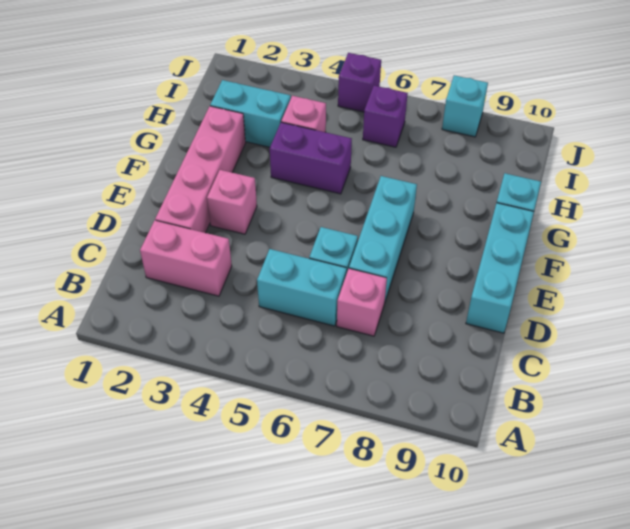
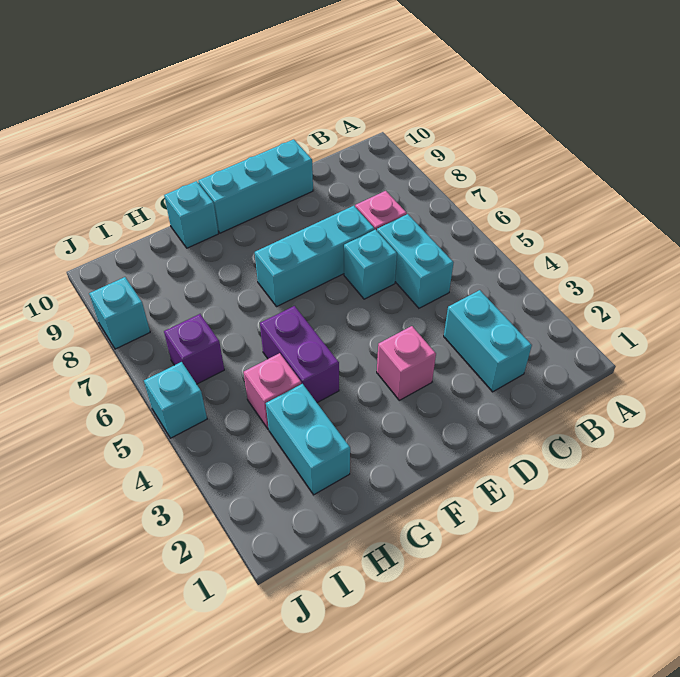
pink brick C2:C3 level 1 -> cyan brick C2:C3 level 1
pink brick D2:G2 level 1 -> none
purple brick J5 level 1 -> cyan brick J5 level 1

